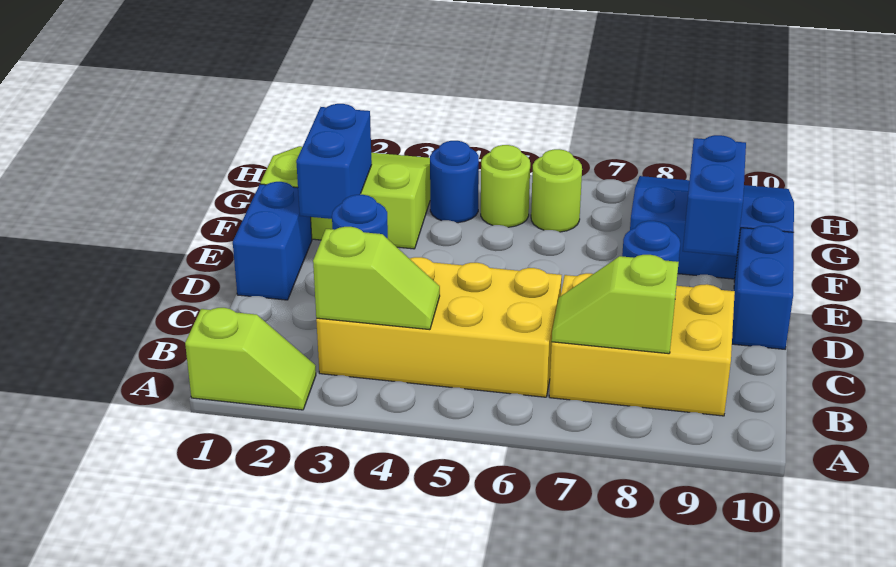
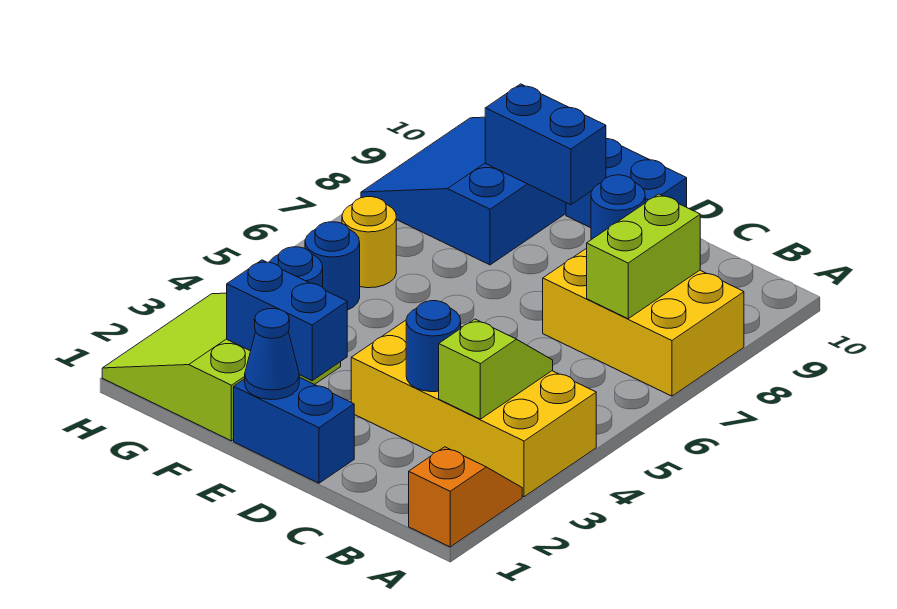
lime slope A1:A2 level 1 top 1 -> orange slope A1:A2 level 1 top 1
yellow brick B3:C6 level 1 -> yellow brick A3:D4 level 1
yellow brick B7:C9 level 1 -> yellow brick A7:C8 level 1
lime slope B7:B8 level 2 top 8 -> lime brick B7:B8 level 2
none -> blue cone E1 level 2
lime round brick G5 level 1 -> blue round brick G5 level 1
lime round brick G6 level 1 -> yellow round brick G6 level 1

